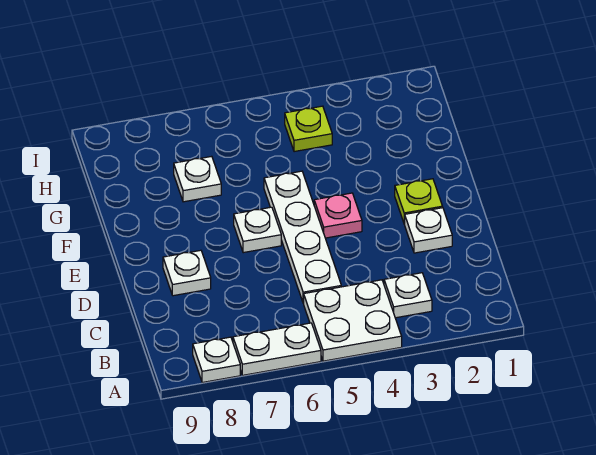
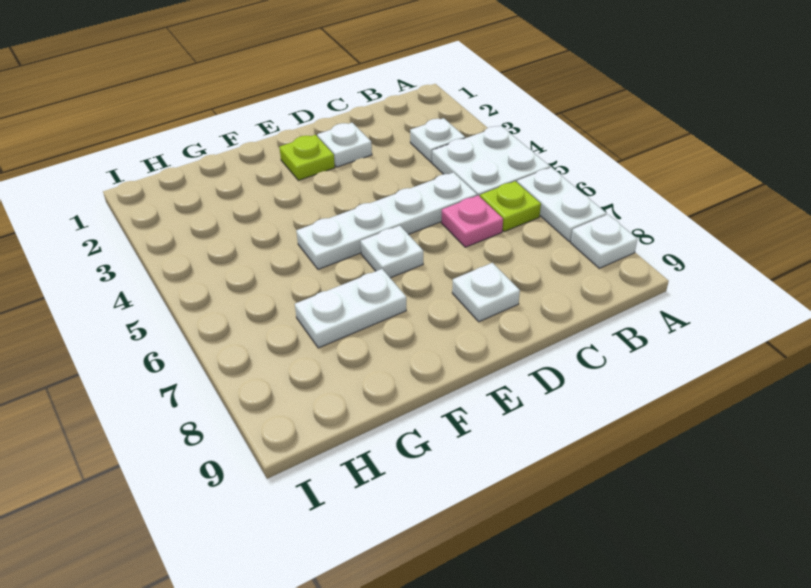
pink plate E4 level 1 -> pink plate C6 level 1
white plate G7 level 1 -> white plate F7:G7 level 1
lime plate H4 level 1 -> lime plate B6 level 1

